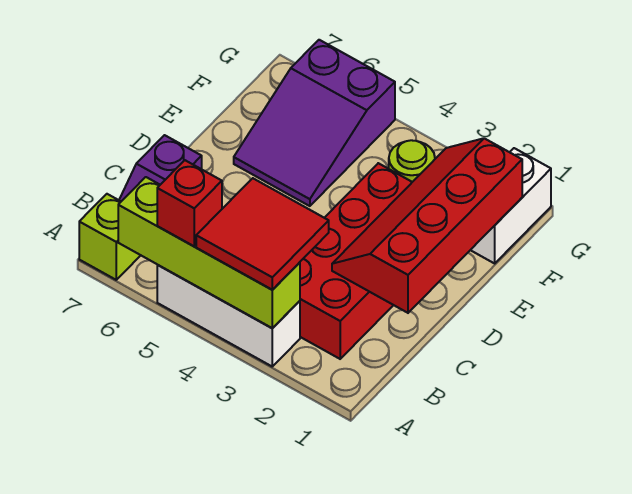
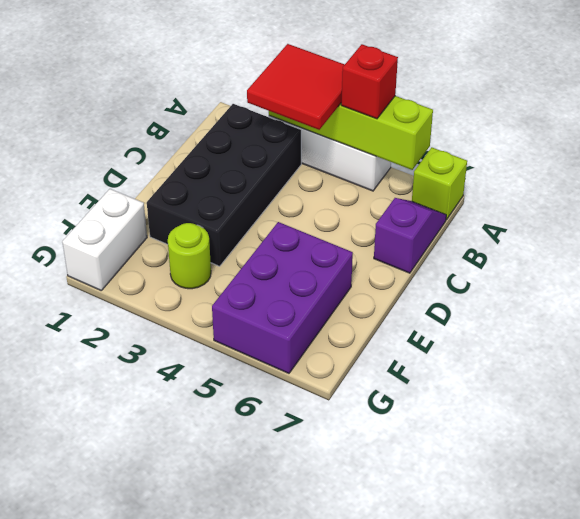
red brick B2:E3 level 1 -> black brick B2:E3 level 1
red slope C1:F2 level 2 top 1 -> none
purple slope E5:G6 level 1 top G -> purple brick E5:G6 level 1

